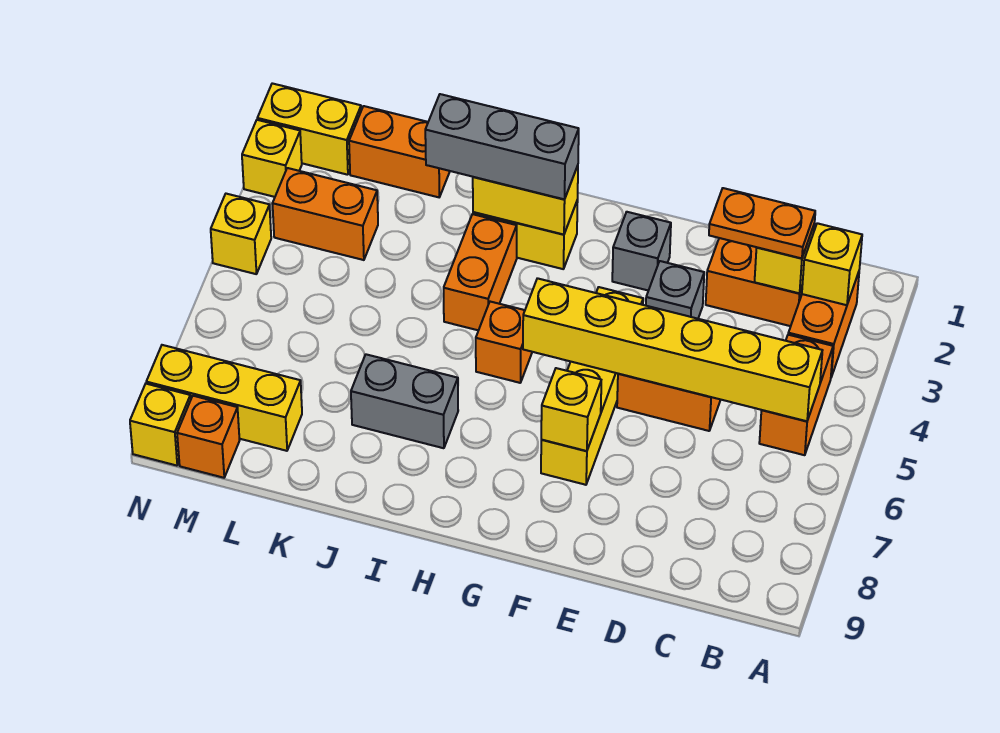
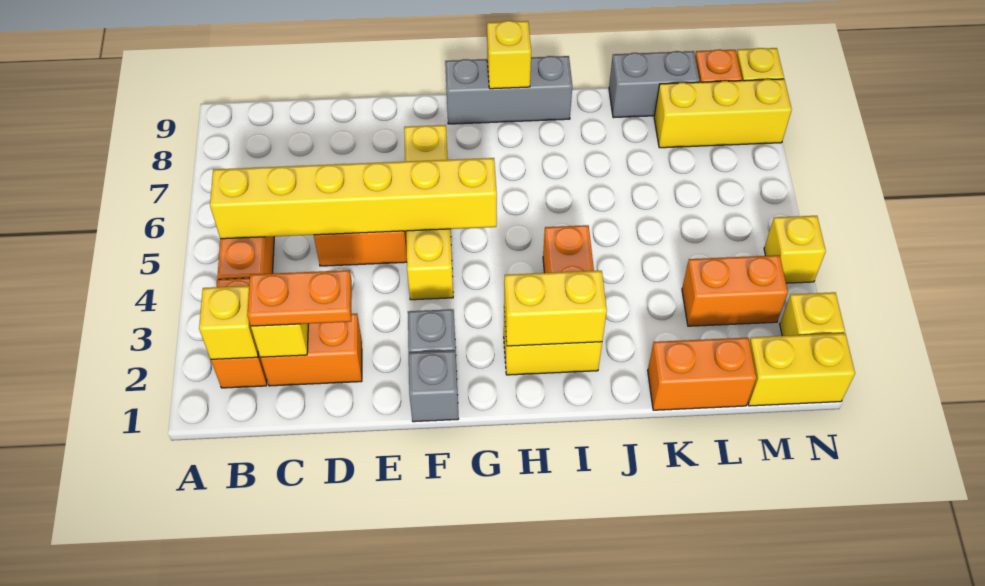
grey brick E3 level 1 -> grey brick F1 level 1
yellow brick F7 level 2 -> yellow brick H9 level 2
grey brick H2:J2 level 3 -> grey brick G9:I9 level 1
orange brick H5 level 1 -> none
grey brick I7:J7 level 1 -> grey brick K9:L9 level 1

